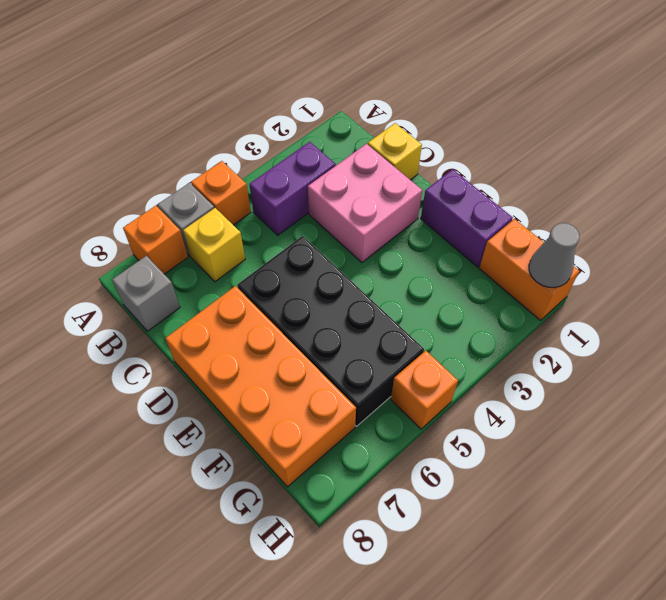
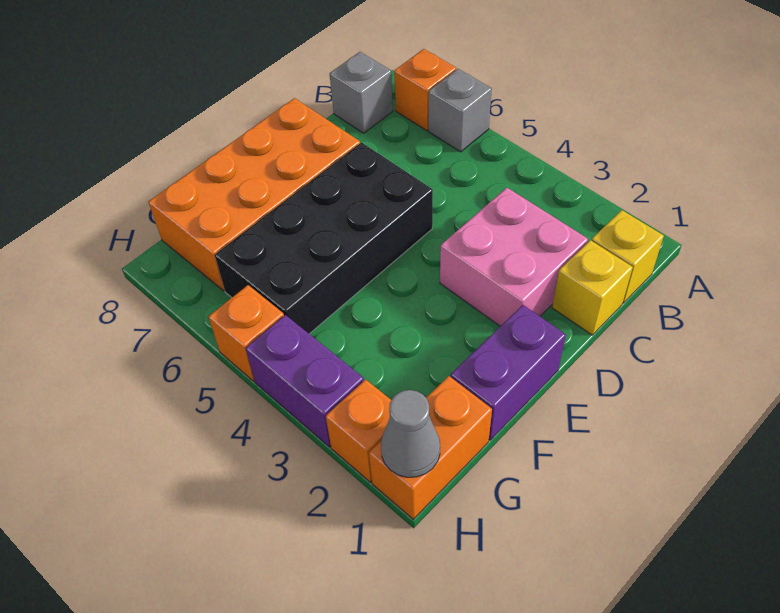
orange brick A5 level 1 -> orange brick H2 level 1
purple brick B3:B4 level 1 -> purple brick H3:H4 level 1
yellow brick B6 level 1 -> yellow brick B1 level 1

